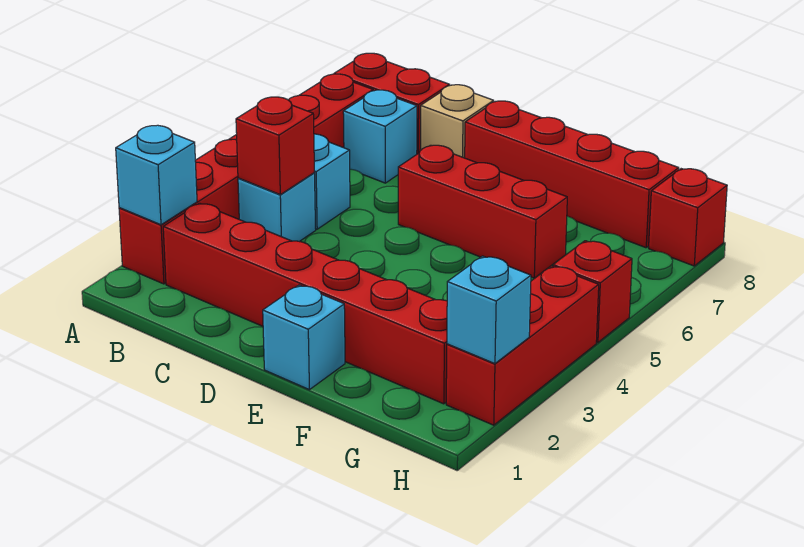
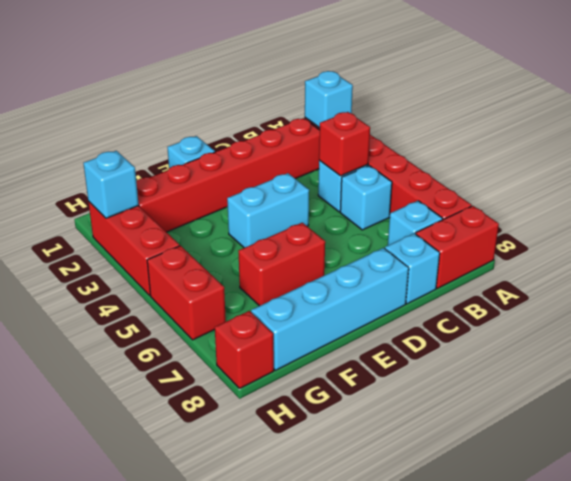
tan brick C8 level 1 -> cyan brick C8 level 1
none -> cyan brick D4:E4 level 1
red brick D6:F6 level 1 -> red brick E6:F6 level 1
red brick D8:G8 level 1 -> cyan brick D8:G8 level 1
red brick H5 level 1 -> red brick H5:H6 level 1

